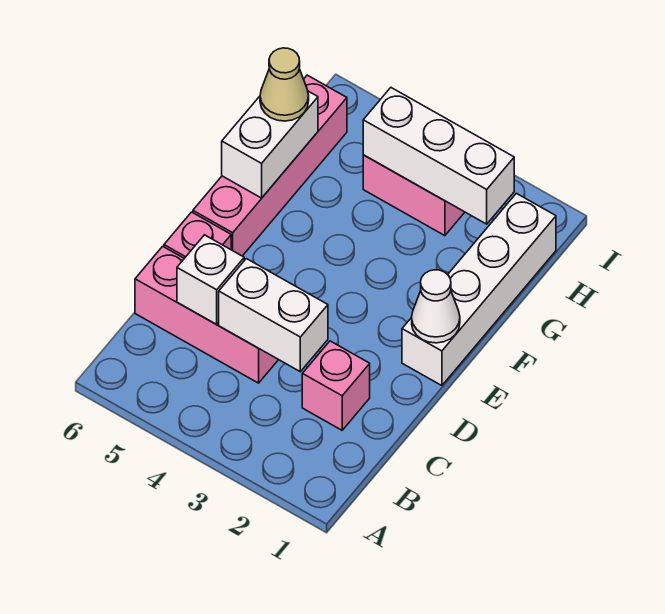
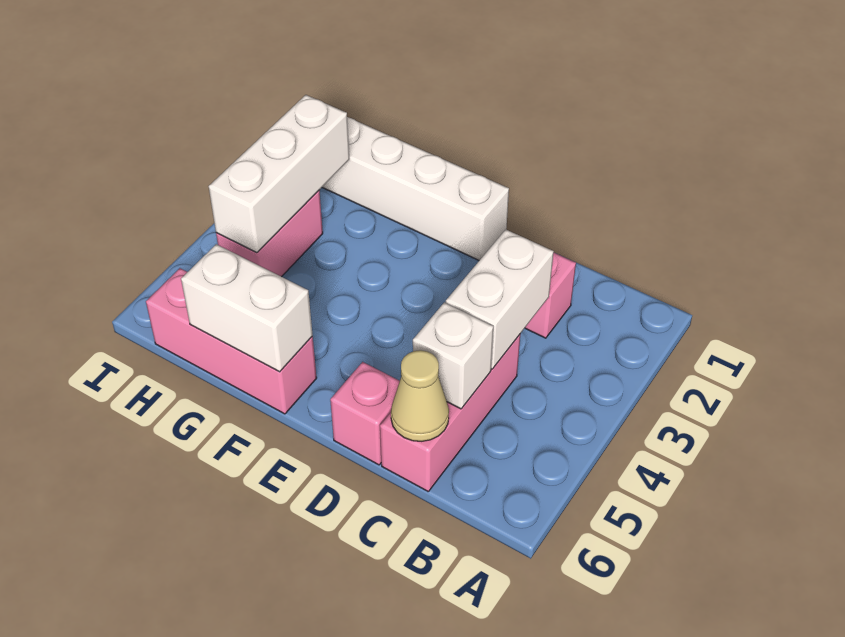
white cone E1 level 2 -> none
pink brick E6:H6 level 1 -> pink brick F6:H6 level 1
tan cone G6 level 3 -> tan cone C6 level 2

